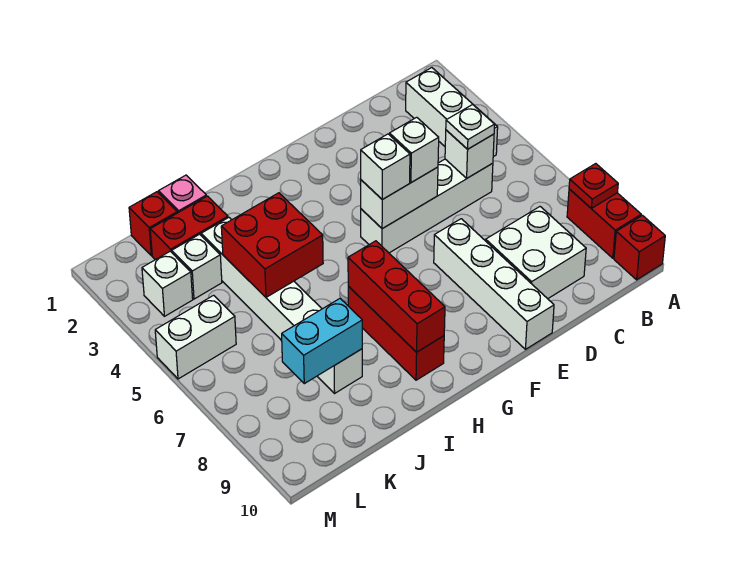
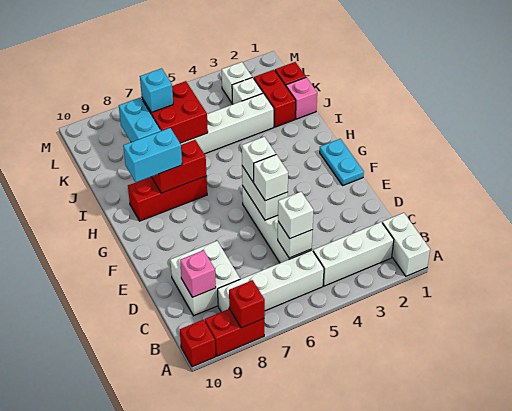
red plate A8 level 2 -> red brick A8 level 2
white plate C5 level 3 -> white brick C5 level 3
none -> pink brick C9 level 2
white brick E7:E10 level 1 -> white brick B5:B8 level 1
none -> cyan plate F1:G1 level 1
red brick H7:H9 level 2 -> red brick H7:H8 level 2
none -> cyan brick H8:H9 level 3
red brick I4:J5 level 2 -> red brick J6:K7 level 2
none -> cyan brick K7 level 3
white brick L5:M5 level 1 -> white brick A1:B1 level 1

